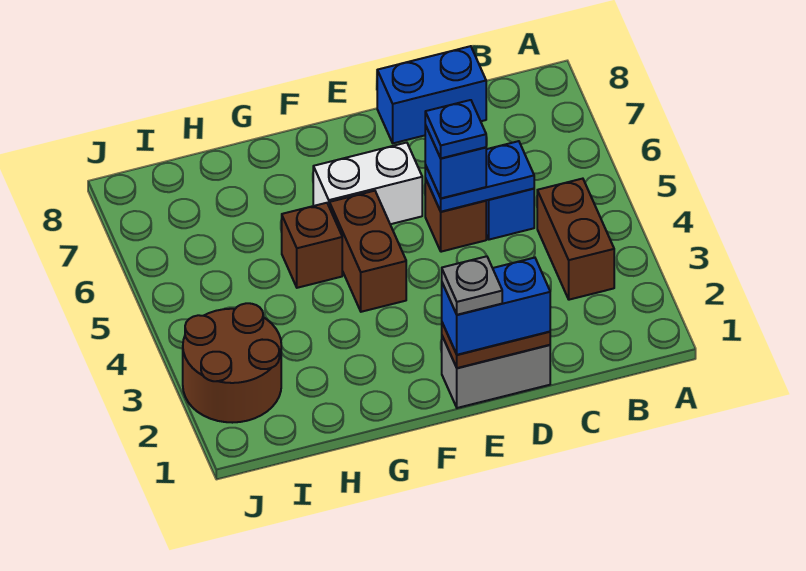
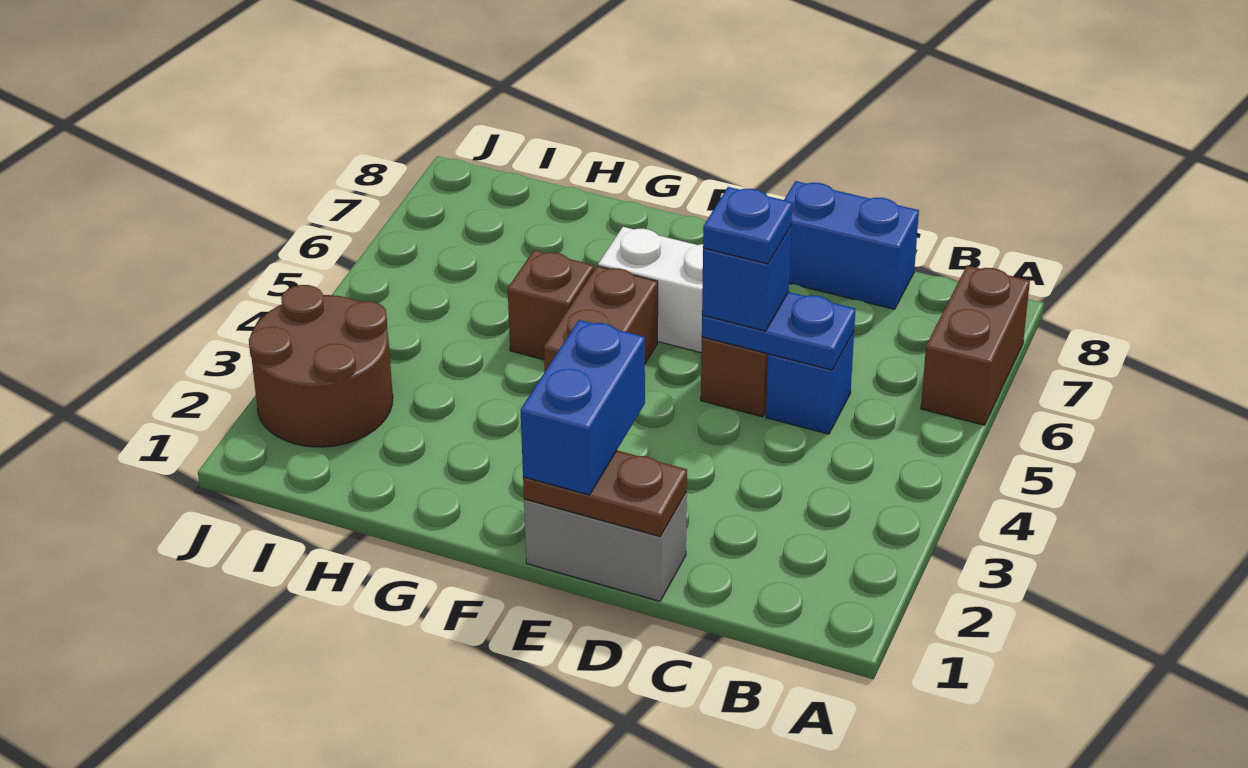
brown brick B3:B4 level 1 -> brown brick A6:A7 level 1
blue brick D1:E1 level 3 -> blue brick E1:E2 level 3
grey plate E1 level 4 -> none

